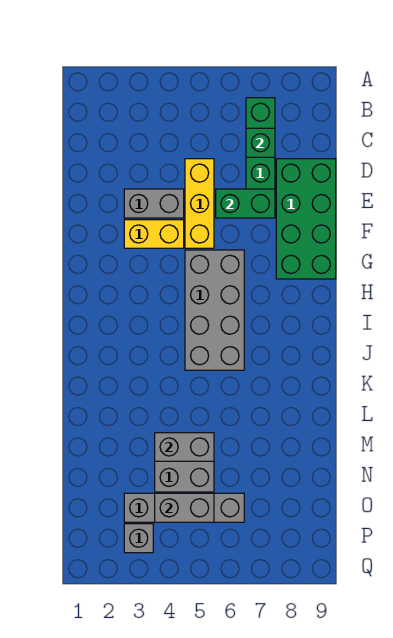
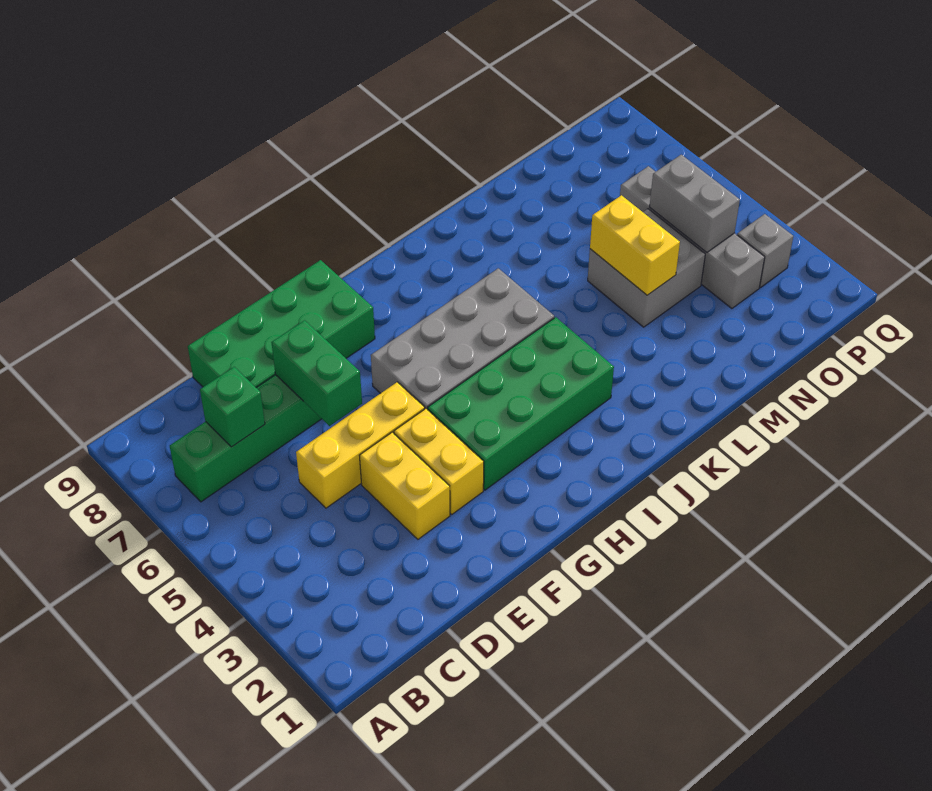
grey brick E3:E4 level 1 -> yellow brick E3:E4 level 1
none -> green brick G3:J4 level 1
grey brick M4:M5 level 2 -> yellow brick M4:M5 level 2

